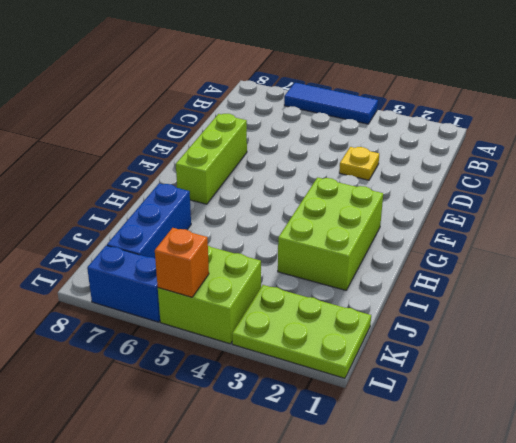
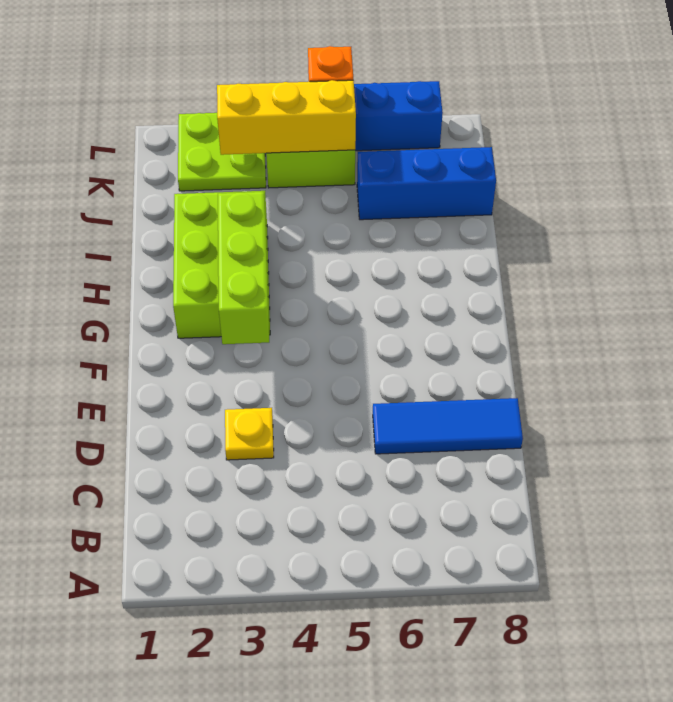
blue tile A4:A6 level 1 -> blue tile D6:D8 level 1
lime brick E7:G7 level 1 -> lime brick F3:H3 level 2
blue brick I7:K7 level 1 -> blue brick J6:J8 level 1
lime plate K1:L3 level 1 -> lime plate K2:L3 level 1
none -> yellow brick K3:K5 level 2

